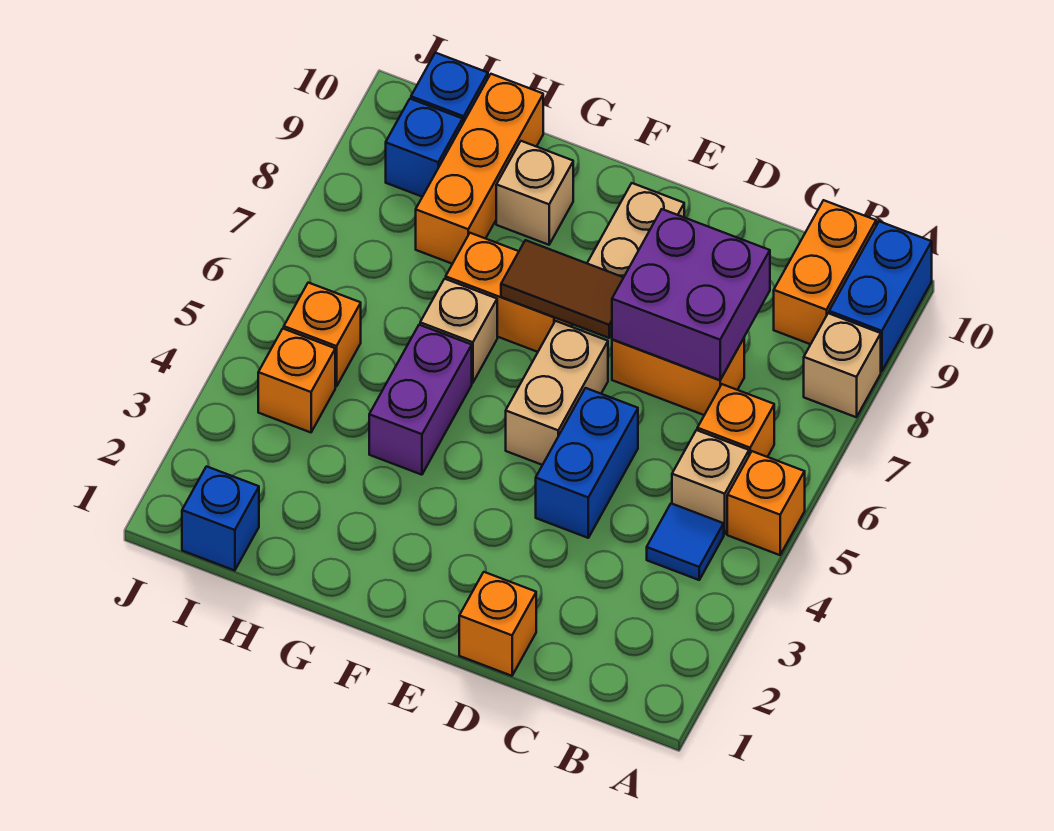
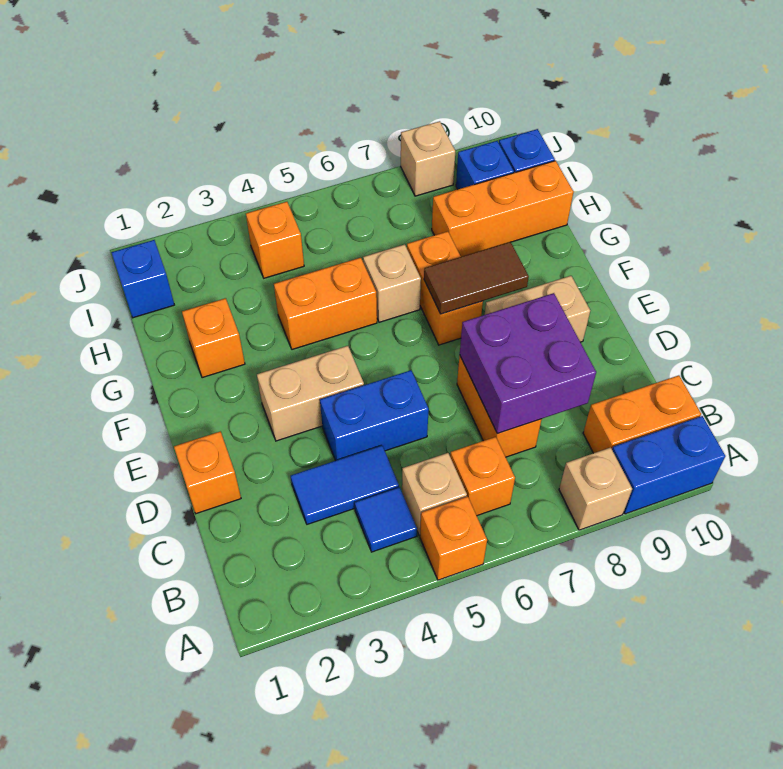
none -> blue tile C3:C4 level 1
tan brick E5:E6 level 1 -> tan brick E3:E4 level 1
brown tile E7:F7 level 2 -> brown tile F7:F8 level 2
purple brick G4:G5 level 1 -> orange brick G4:G5 level 1
tan brick G9 level 1 -> tan brick J8 level 1
orange brick I5 level 1 -> orange brick G2 level 1

